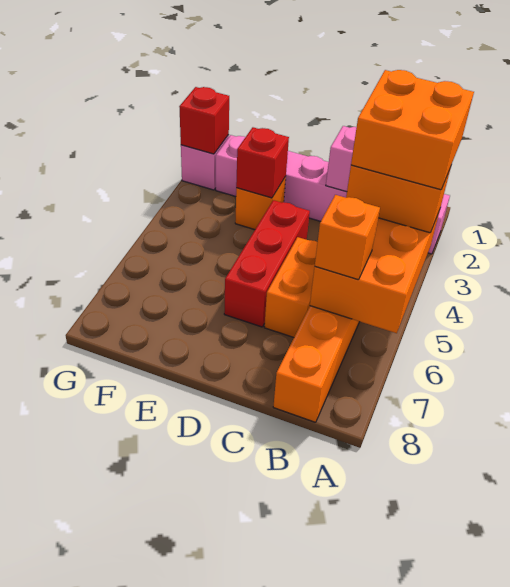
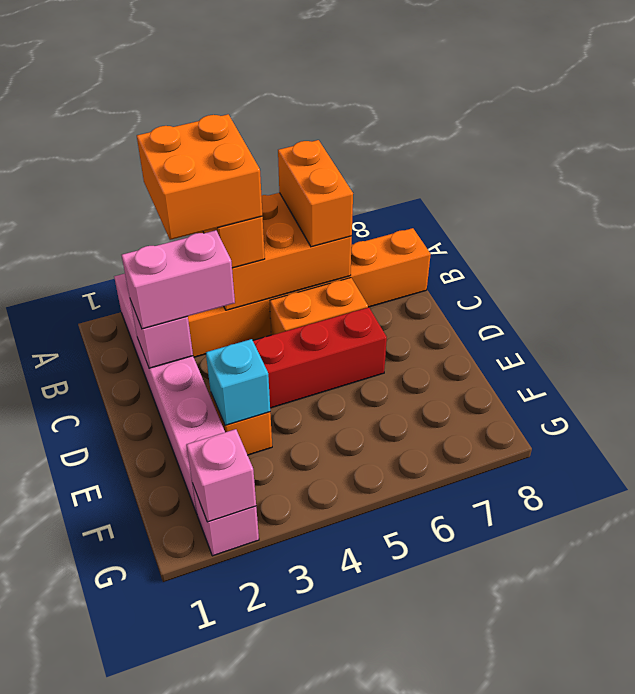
orange brick B6 level 3 -> orange brick A6:B6 level 3
none -> pink brick C2:C3 level 3
red brick E3 level 2 -> cyan brick E3 level 2
red brick G2 level 2 -> pink brick G2 level 2

